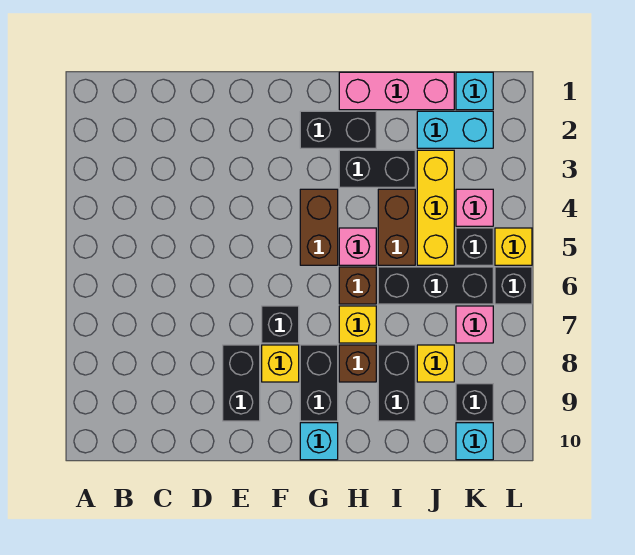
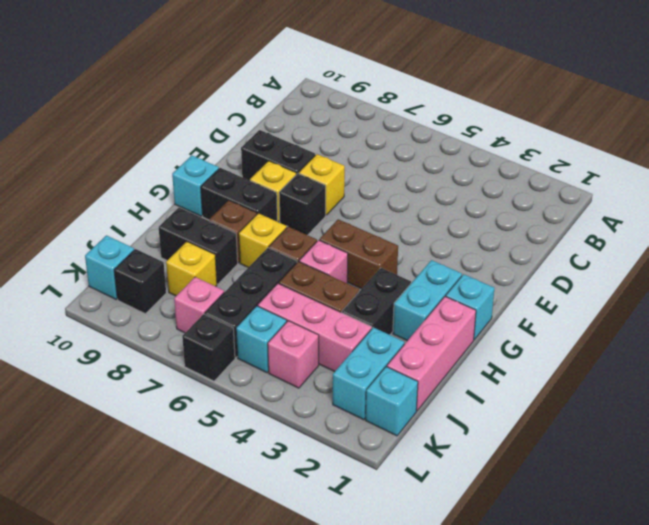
none -> cyan brick G1 level 1
black brick G2:H2 level 1 -> cyan brick G2:H2 level 1
yellow brick J3:J5 level 1 -> pink brick J3:J5 level 1
black brick K5 level 1 -> cyan brick K5 level 1
yellow brick L5 level 1 -> yellow brick E7 level 1

